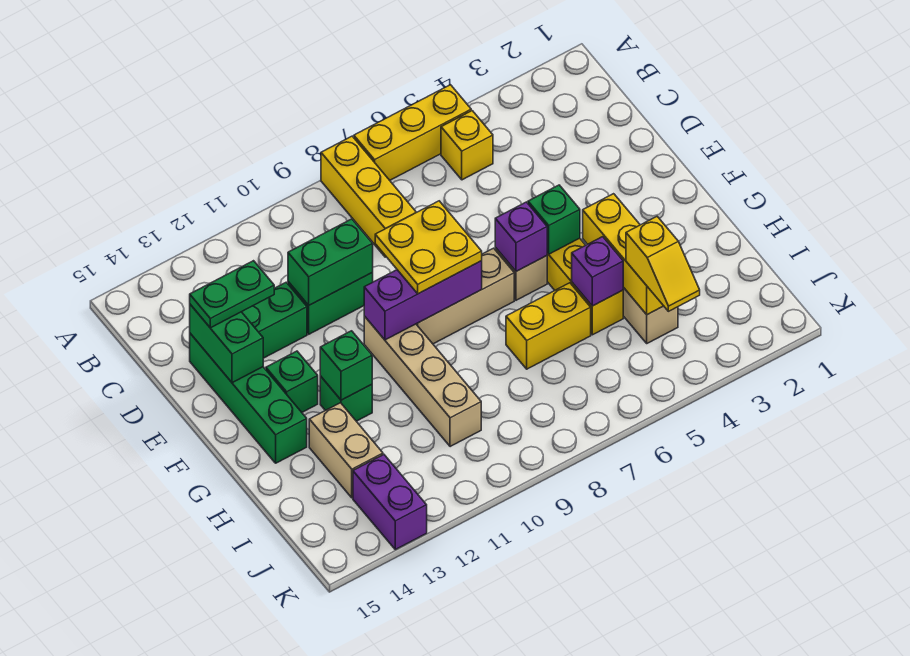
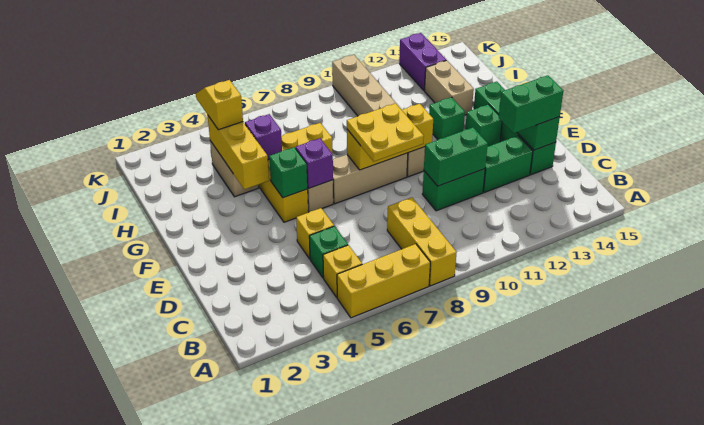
none -> yellow brick D5 level 1
green plate D13:D14 level 3 -> green brick D13:D14 level 3
purple brick F8:F10 level 2 -> yellow brick F8:F10 level 2
tan brick F10:I10 level 1 -> tan brick F10:K10 level 1
green brick G12 level 2 -> green brick C5 level 1

